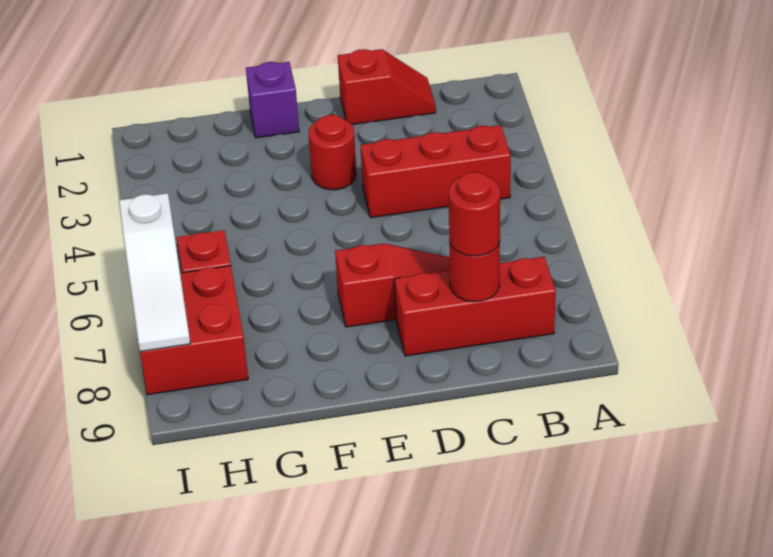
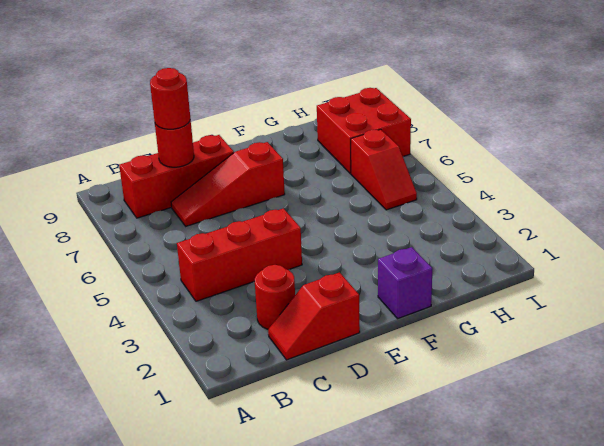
red round brick E3 level 1 -> red round brick C2 level 1
white slope I6:I8 level 2 top 6 -> none

